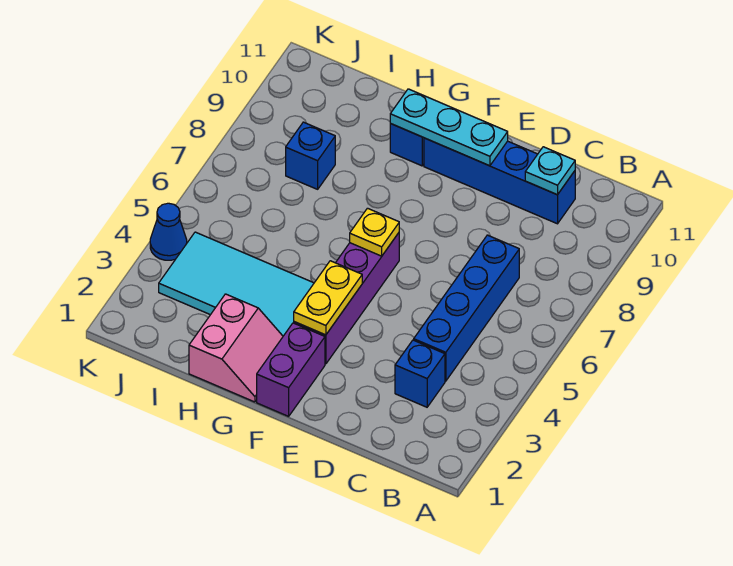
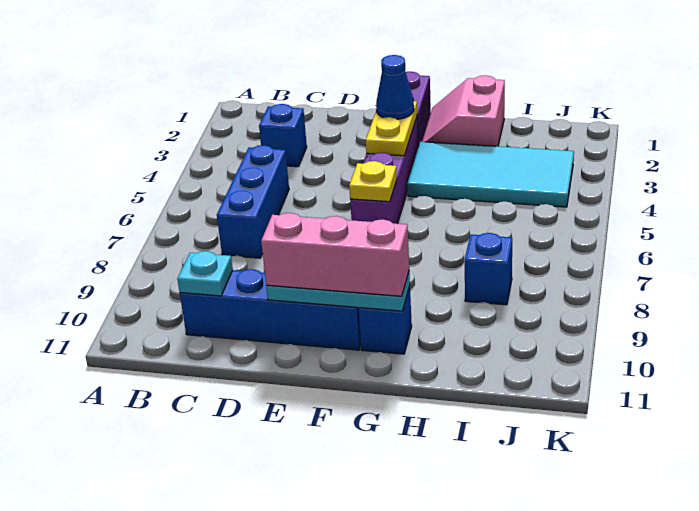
blue brick C4:C7 level 1 -> blue brick C5:C7 level 1
none -> pink brick E10:G10 level 3
blue cone K4 level 1 -> blue cone F3 level 3

